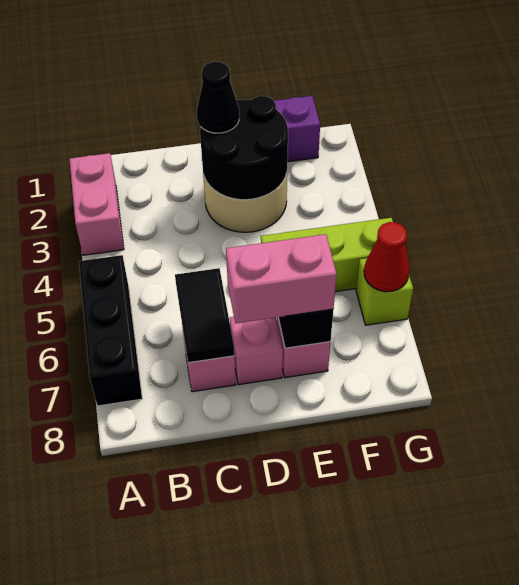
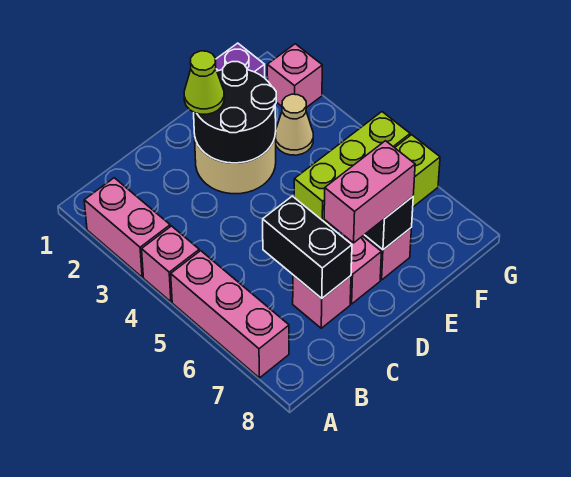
none -> pink brick A4 level 1
black brick A5:A7 level 1 -> pink brick A5:A7 level 1
black tile C6:C7 level 2 -> black brick C6:C7 level 2
black cone D2 level 3 -> lime cone D2 level 3
none -> tan cone F3 level 1
none -> pink brick G2 level 1
red cone G6 level 2 -> none

